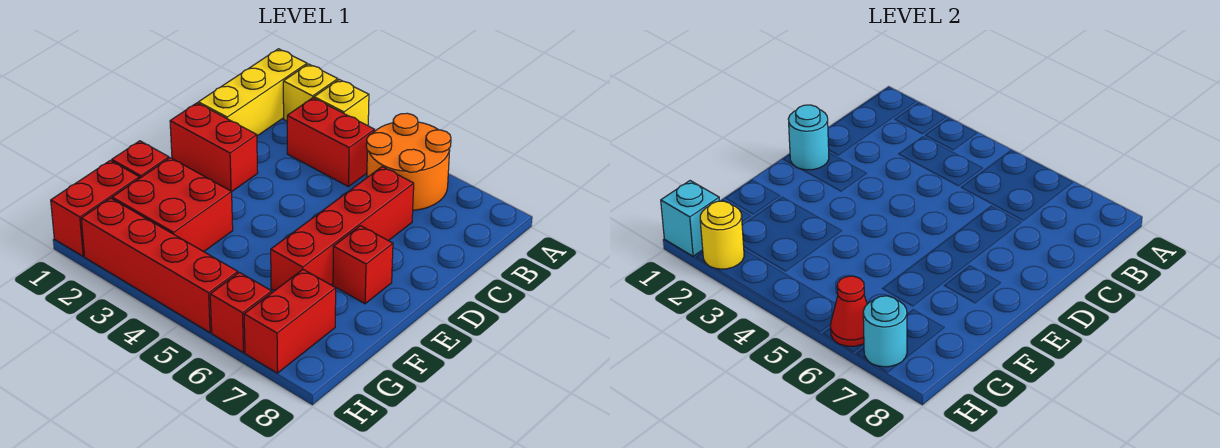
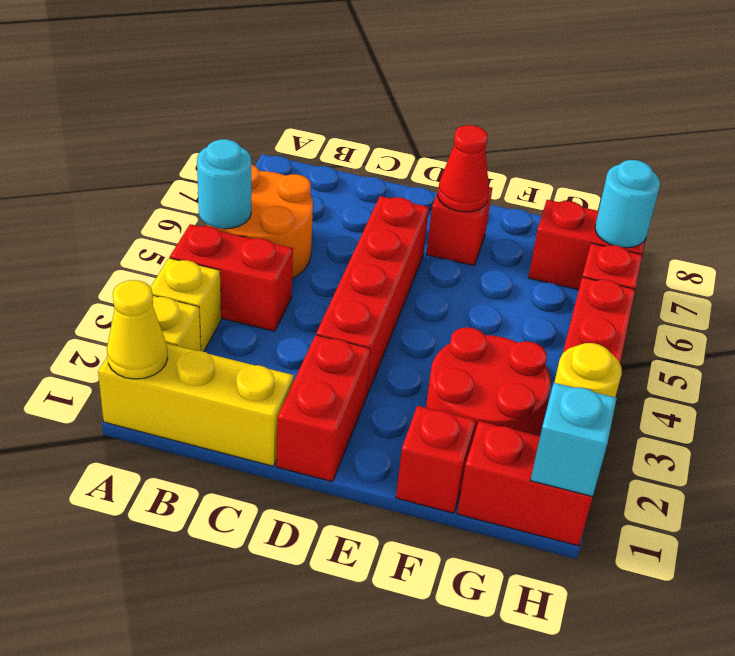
none -> yellow cone A1 level 2
red brick B3:B4 level 1 -> red brick A4:B4 level 1
red brick C6:F6 level 1 -> red brick D3:D6 level 1
cyan round brick D1 level 2 -> cyan round brick A5 level 2
red brick F2:G3 level 1 -> red round brick F2:G3 level 1
red cone H6 level 2 -> red cone E7 level 2

